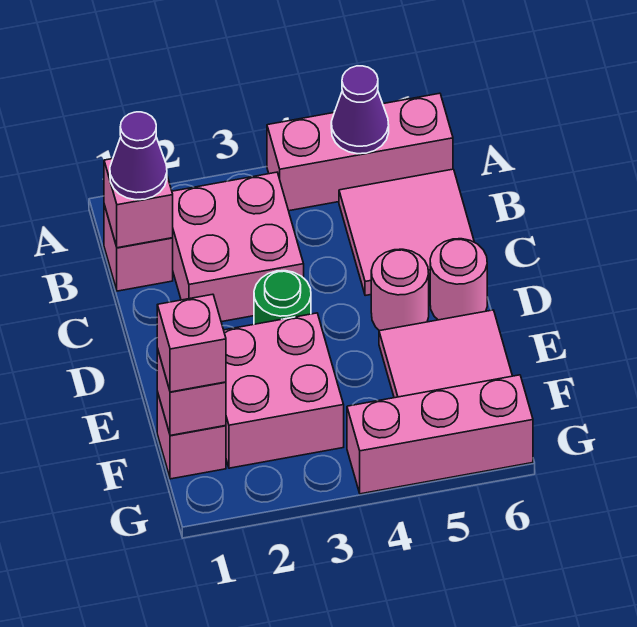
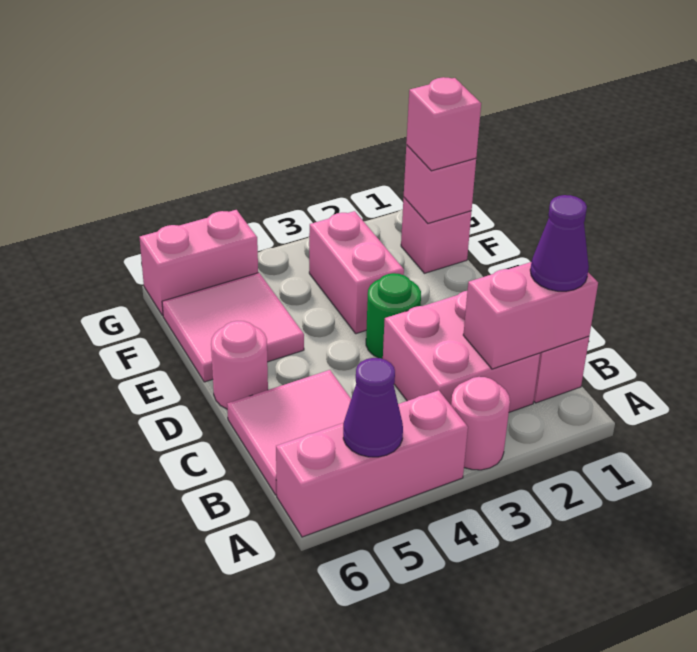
pink brick B1 level 2 -> pink brick B1:B2 level 2
pink round brick D5 level 1 -> pink round brick A3 level 1
pink brick E2:F3 level 1 -> pink brick E3:F3 level 1
pink brick G4:G6 level 1 -> pink brick G5:G6 level 1

